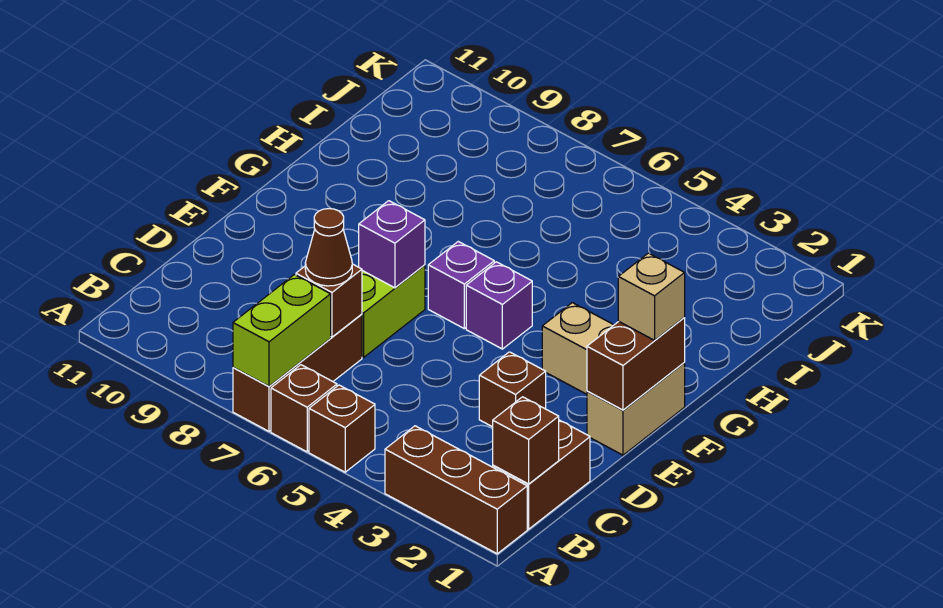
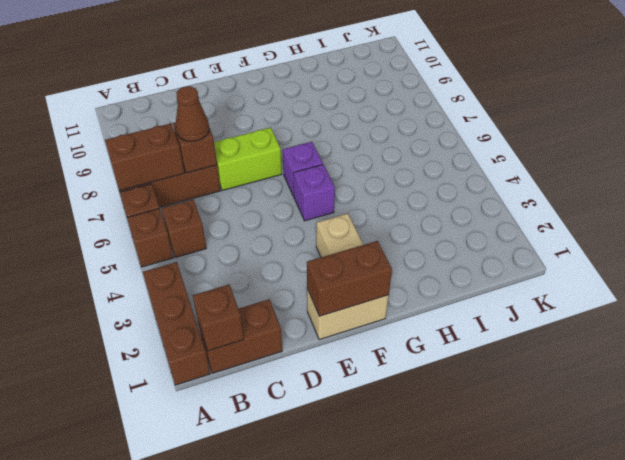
lime brick A7:B7 level 2 -> brown brick A7:B7 level 2
brown brick D3 level 1 -> brown brick B5 level 1
purple brick E7 level 2 -> none
tan brick F1 level 3 -> none

